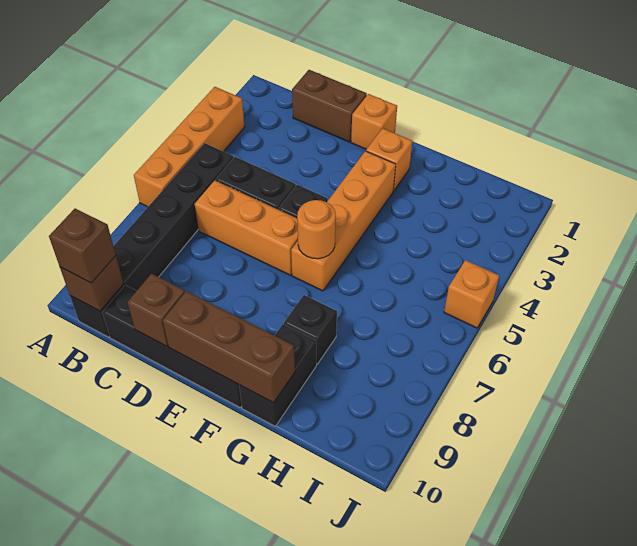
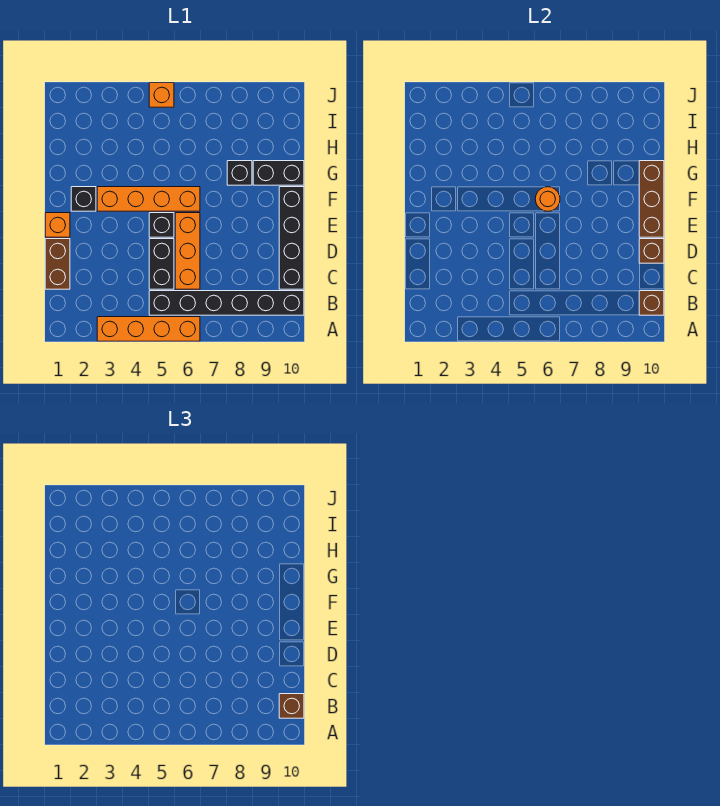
orange brick F2 level 1 -> black brick F2 level 1

